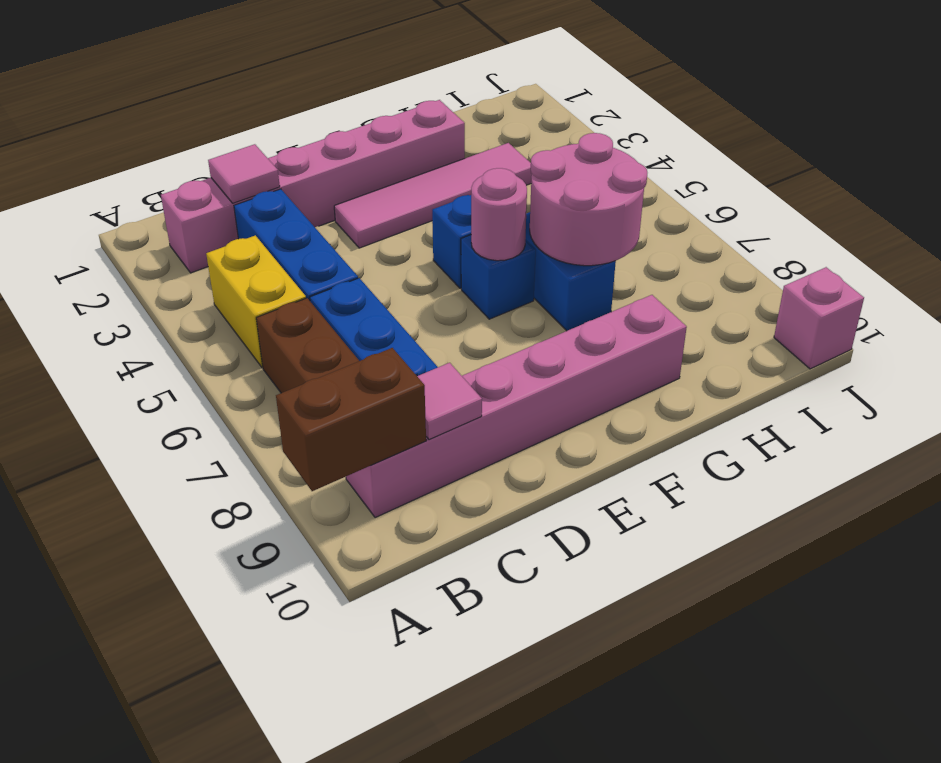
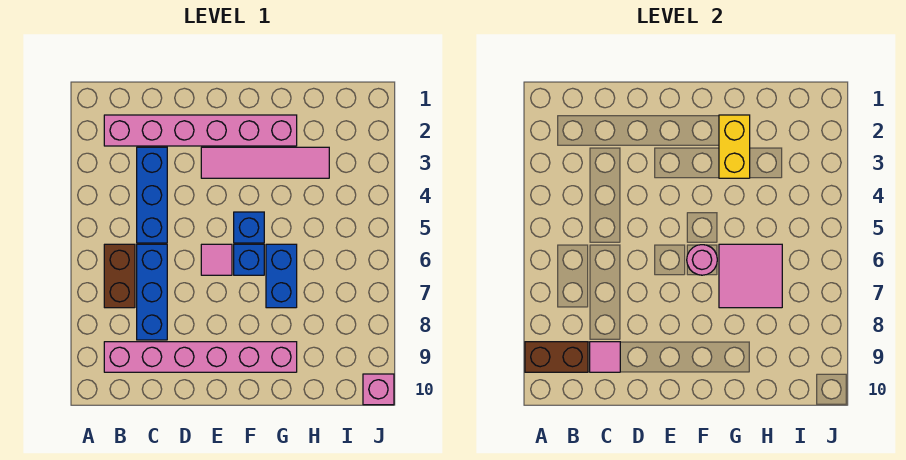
yellow brick B4:B5 level 1 -> yellow brick G2:G3 level 2
pink tile C2 level 2 -> pink tile E6 level 1
pink round brick G6:H7 level 2 -> pink tile G6:H7 level 2

